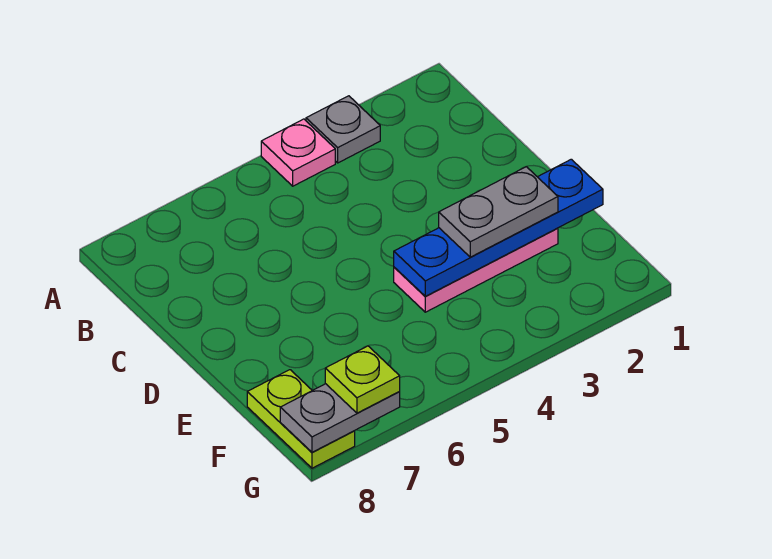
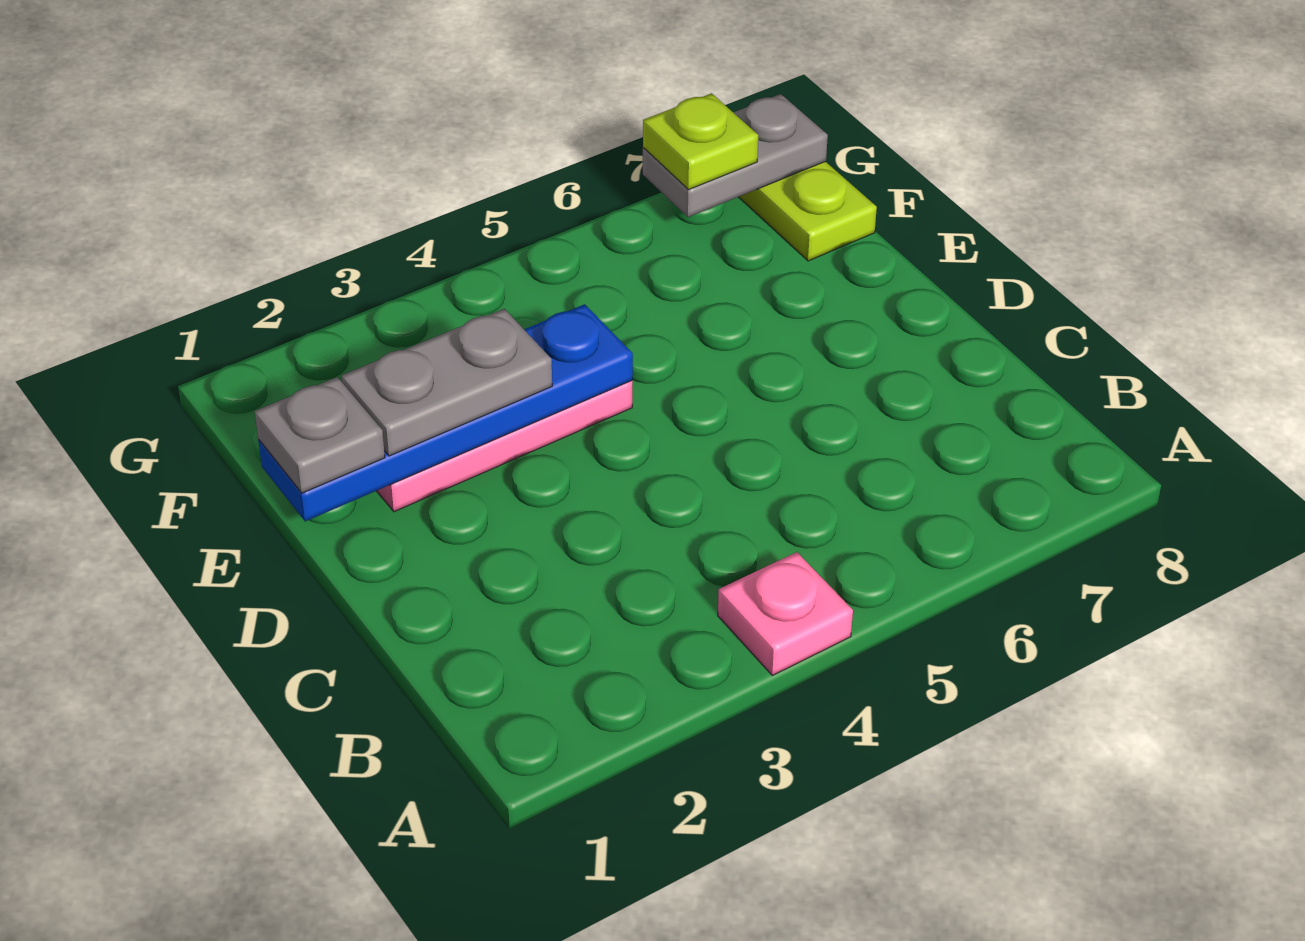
grey plate A3 level 1 -> grey plate E1 level 3

